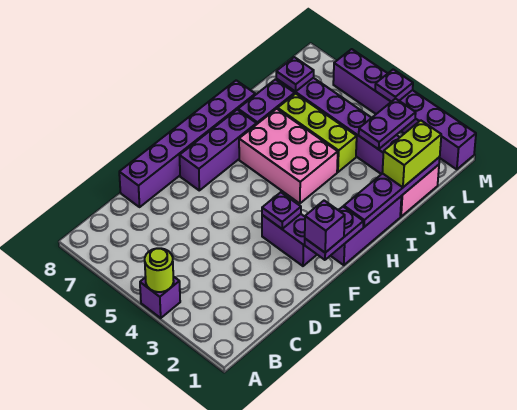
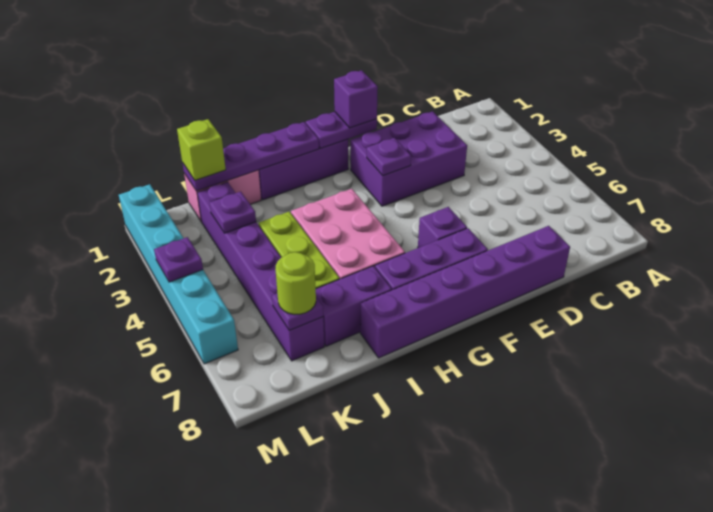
purple brick A4 level 1 -> purple brick F6 level 1
lime round brick A4 level 2 -> lime round brick K7 level 3
purple brick F2:F3 level 1 -> purple brick D2:F3 level 1
lime brick J1:K1 level 3 -> lime brick K1 level 3
purple plate K3:L3 level 2 -> purple plate K3 level 2
purple brick M1:M6 level 1 -> cyan brick M1:M6 level 1

